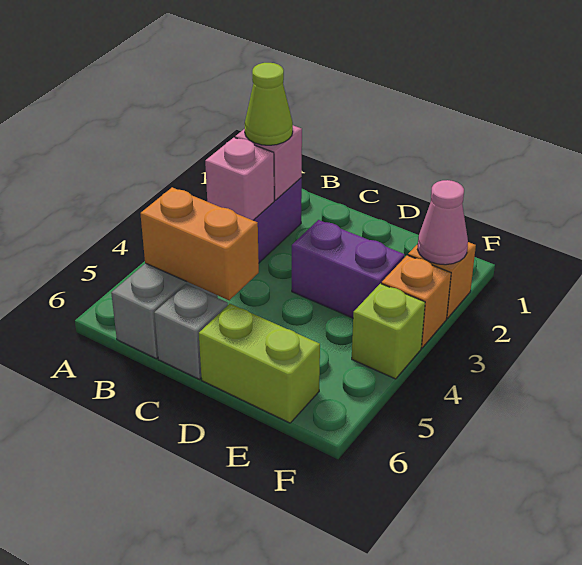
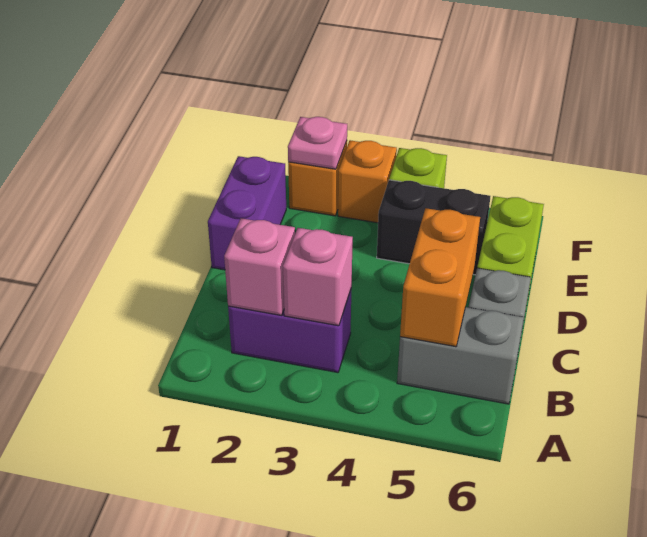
lime cone B2 level 3 -> none
purple brick D3:E3 level 1 -> purple brick D1:E1 level 1
none -> black brick E4:E5 level 1
pink cone F2 level 2 -> pink plate F2 level 2

